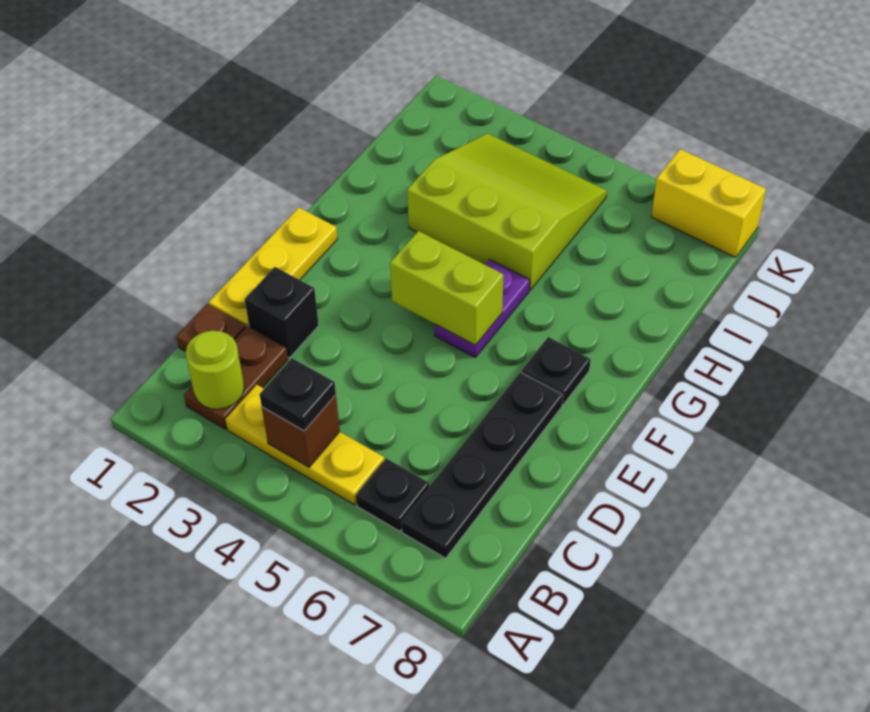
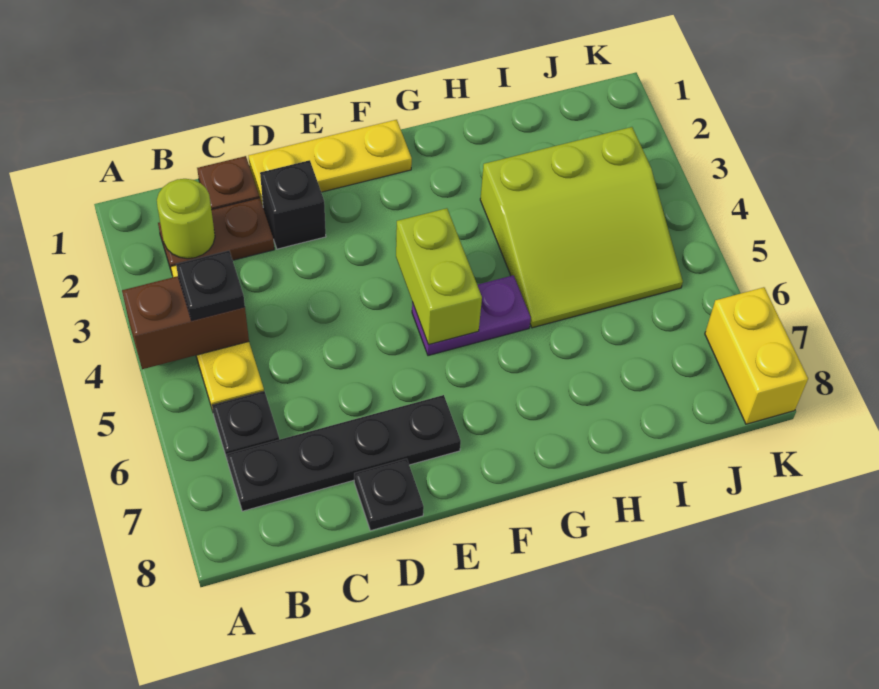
brown brick B4 level 2 -> brown brick A4:B4 level 2
black plate F7 level 1 -> black plate D8 level 1
lime slope H3:J5 level 1 top H -> lime slope H3:J5 level 1 top 3

